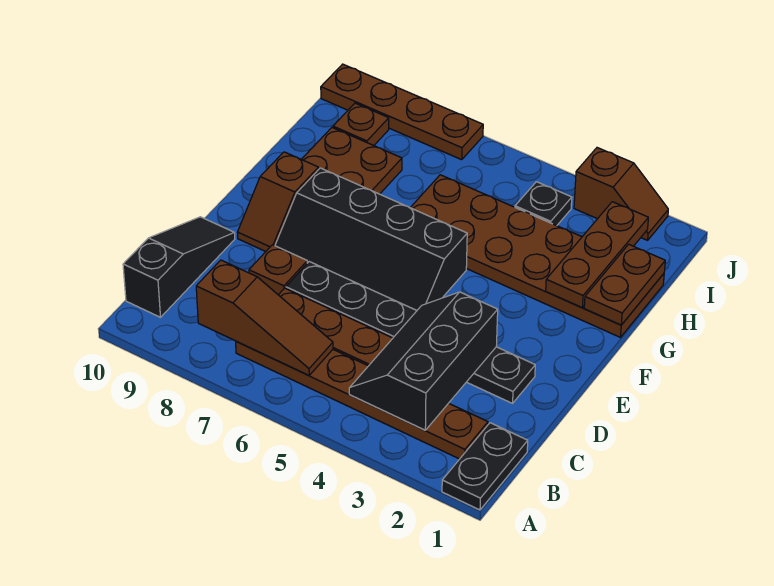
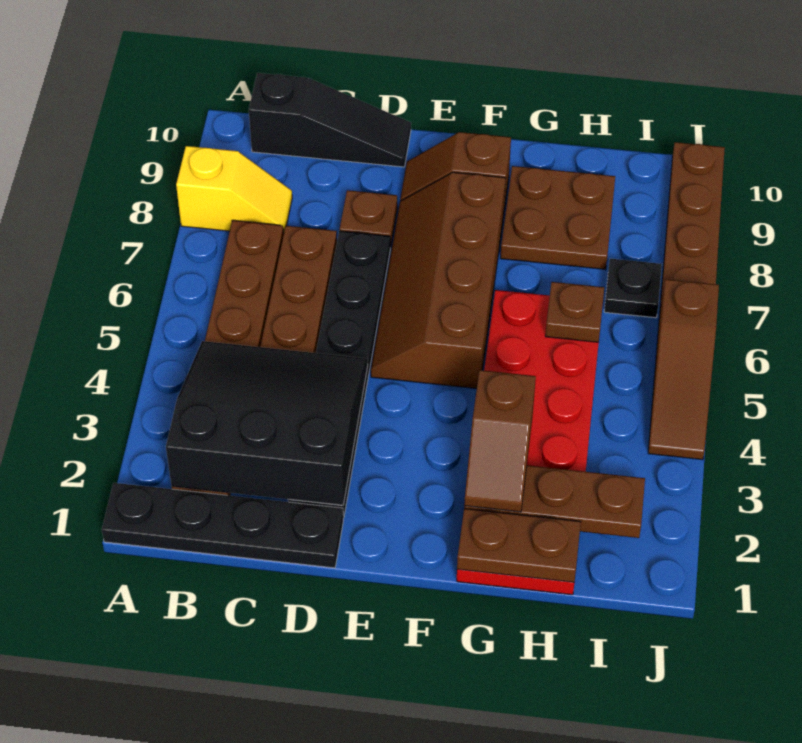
black plate A1:B1 level 1 -> black plate A1:D1 level 1
none -> yellow slope A8:B8 level 1 top A
black slope B3:D4 level 2 top 3 -> black slope B2:D4 level 2 top 2
brown slope B6:B8 level 2 top 8 -> brown slope J4:J6 level 1 top 6
black slope E5:F8 level 1 top F -> brown slope E5:F8 level 1 top F
brown plate G1:H6 level 1 -> red plate G1:H6 level 1
black plate I4 level 1 -> black plate I7 level 1
brown plate I9 level 1 -> brown plate H6 level 2
brown slope J2:J3 level 1 top 3 -> brown slope G2:G3 level 3 top 3

